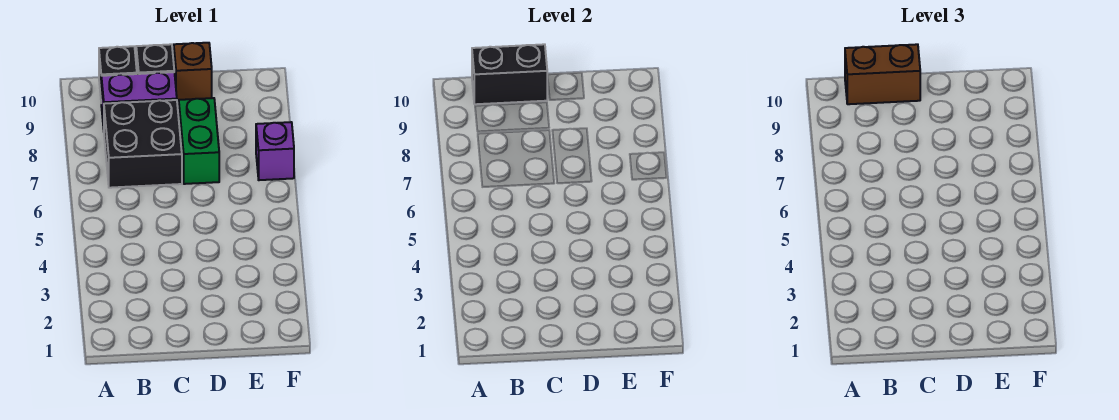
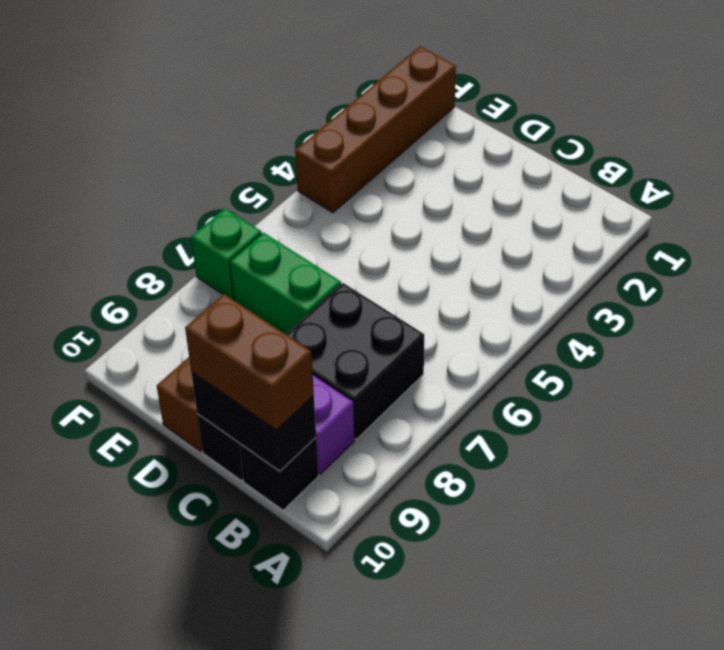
green brick D7:D8 level 1 -> green brick D7:E7 level 1
none -> brown brick F1:F4 level 1
purple brick F7 level 1 -> green brick F7 level 1

